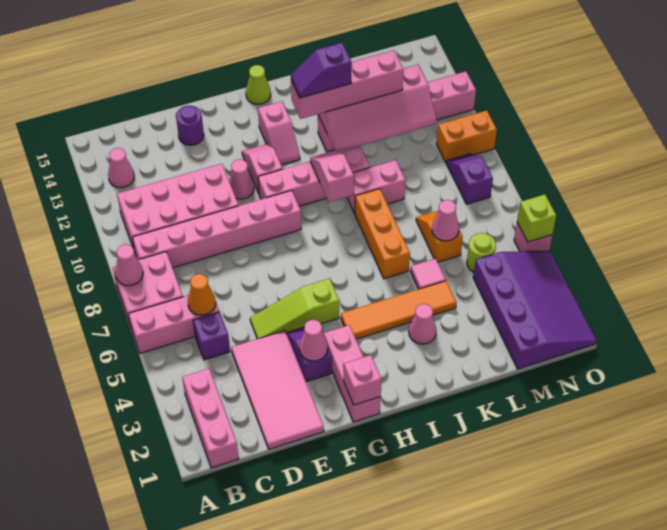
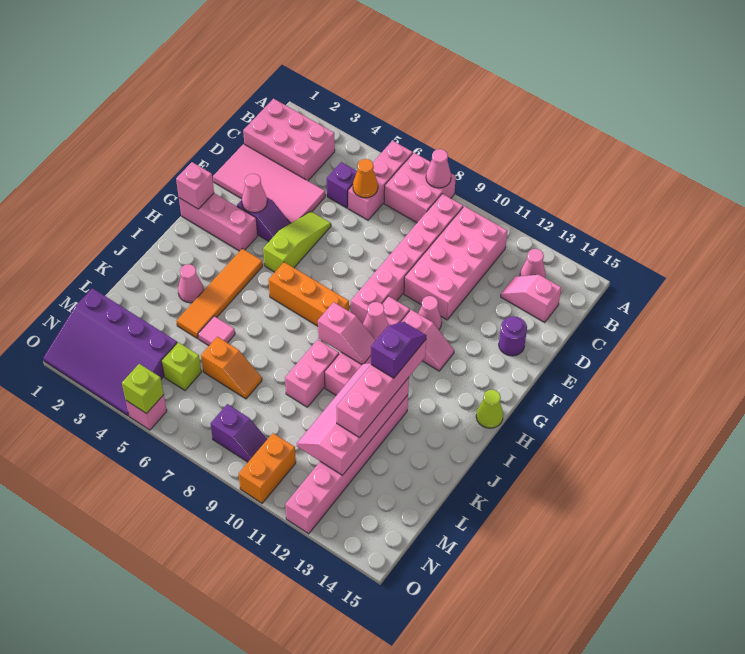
pink brick B1:B3 level 1 -> pink brick B1:C3 level 1
pink slope H12:H13 level 1 top 13 -> pink slope C13:C14 level 1 top 14
orange brick J6:J8 level 1 -> orange brick H6:H8 level 1
pink cone L6 level 2 -> pink cone H10 level 2
lime round brick M5 level 1 -> lime brick M5 level 1

